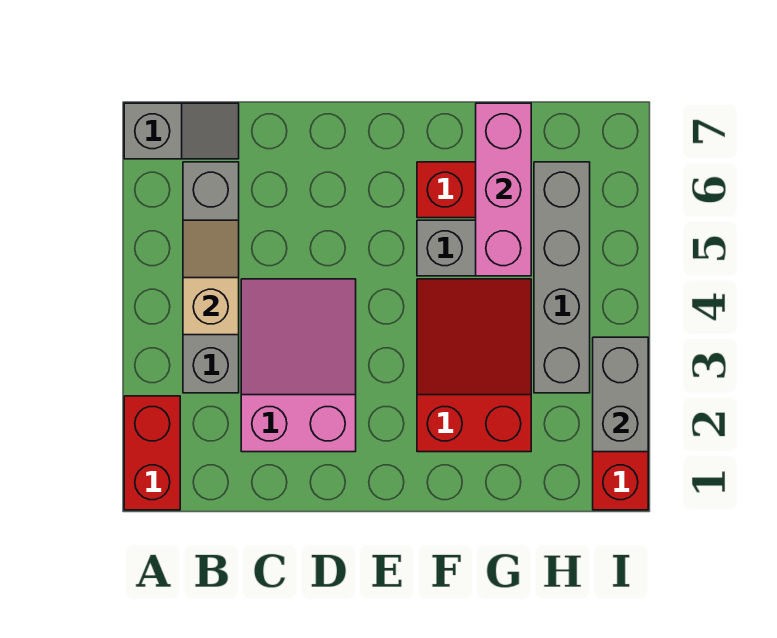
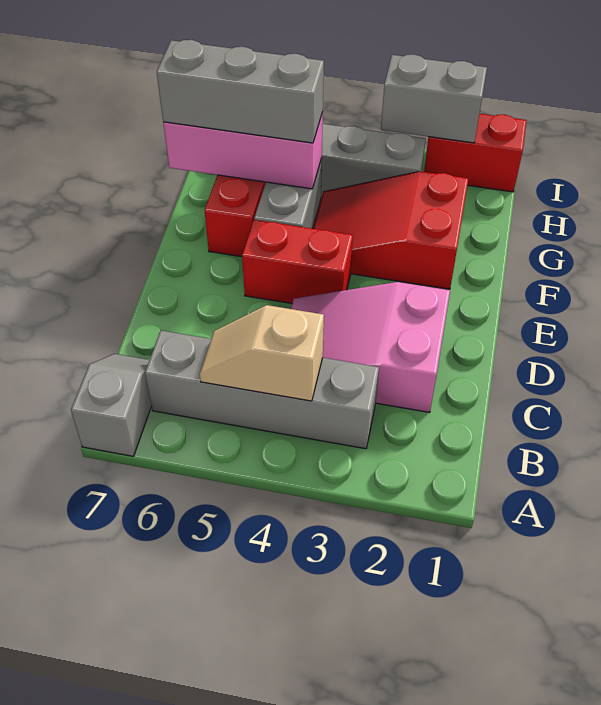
red brick A1:A2 level 1 -> red brick E4:E5 level 1
none -> grey brick G5:G7 level 3

